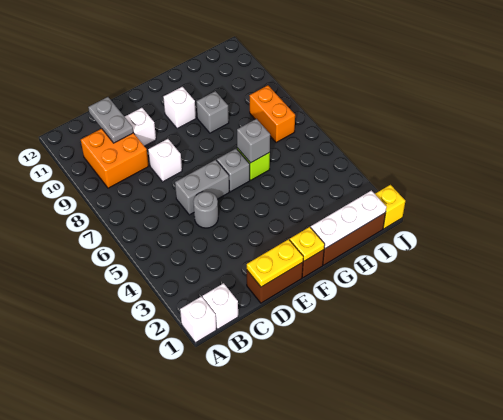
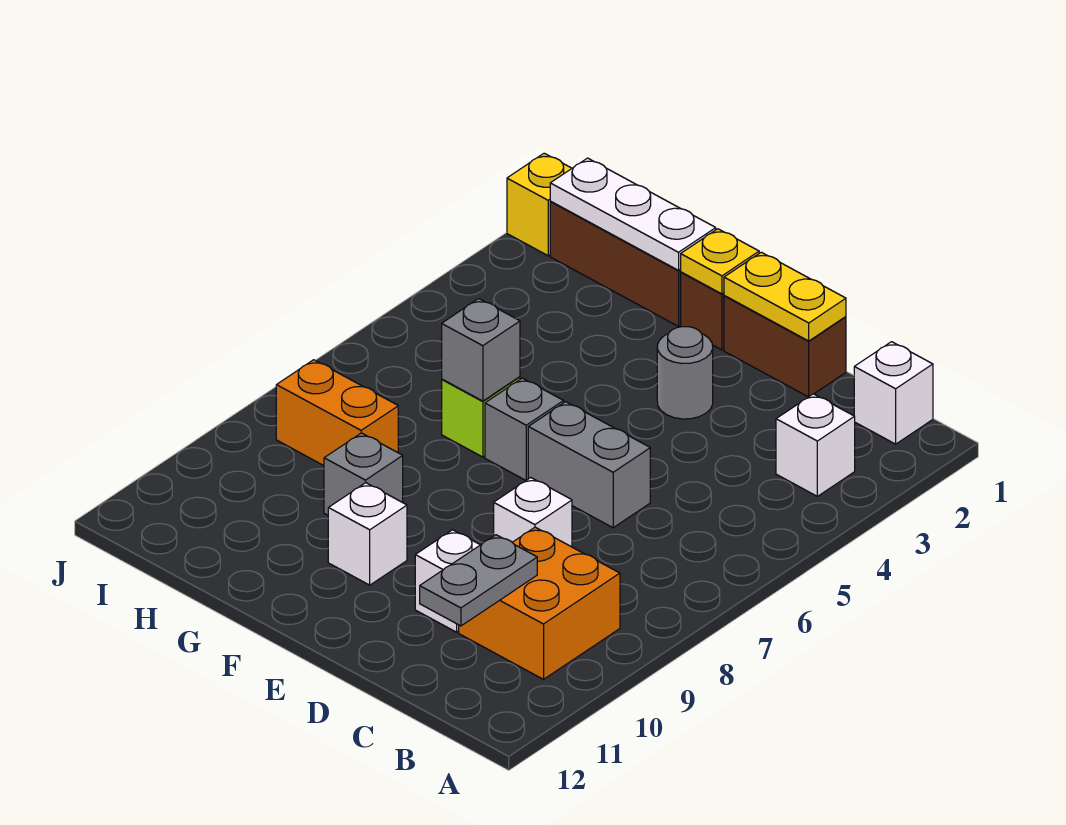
white brick A1 level 1 -> white brick B3 level 1
grey round brick D5 level 1 -> grey round brick E3 level 1
orange brick I7:I8 level 1 -> orange brick H8:I8 level 1

